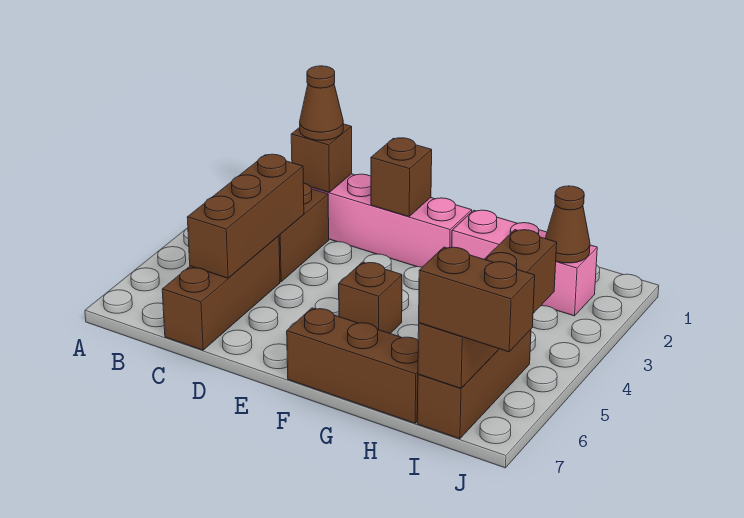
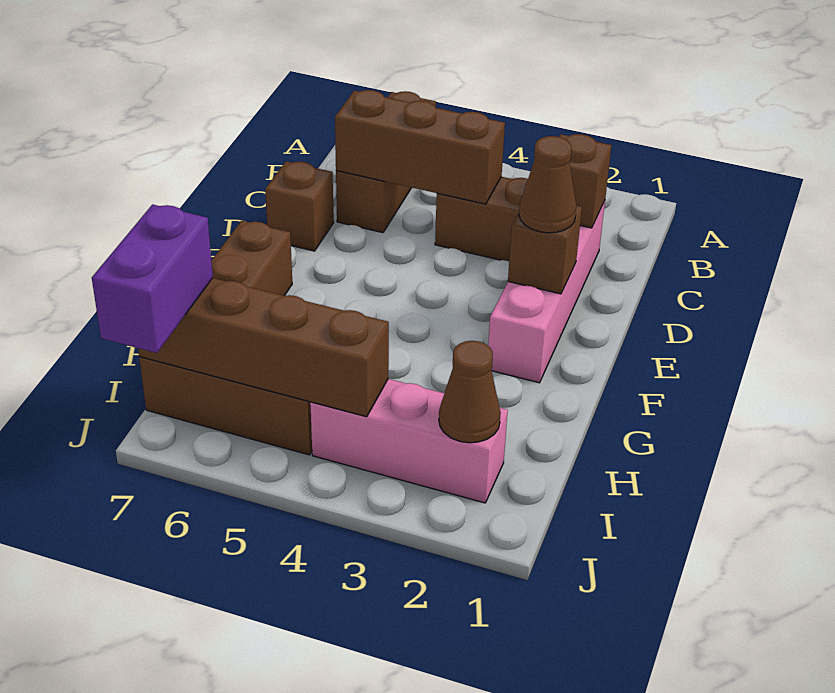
brown cone C2 level 3 -> brown cone E2 level 3
brown brick C5:C7 level 1 -> brown brick A6:C6 level 1
brown brick F5 level 1 -> brown brick D7 level 1
pink brick G2:I2 level 1 -> pink brick I2:I4 level 1
brown brick I7:J7 level 3 -> purple brick I7:J7 level 3

